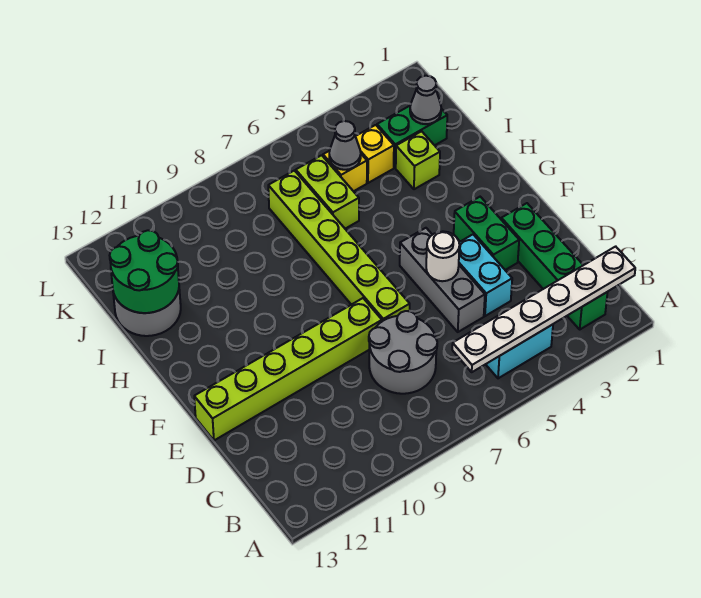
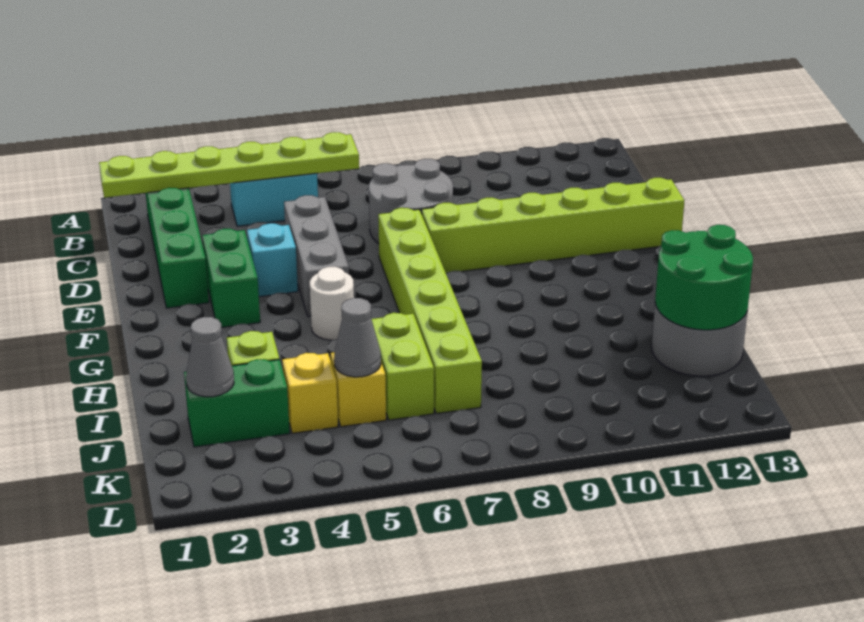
white plate B1:B6 level 2 -> lime plate B1:B6 level 2
cyan brick D4:E4 level 1 -> cyan brick E4 level 1
white round brick E5 level 2 -> white round brick G5 level 1

